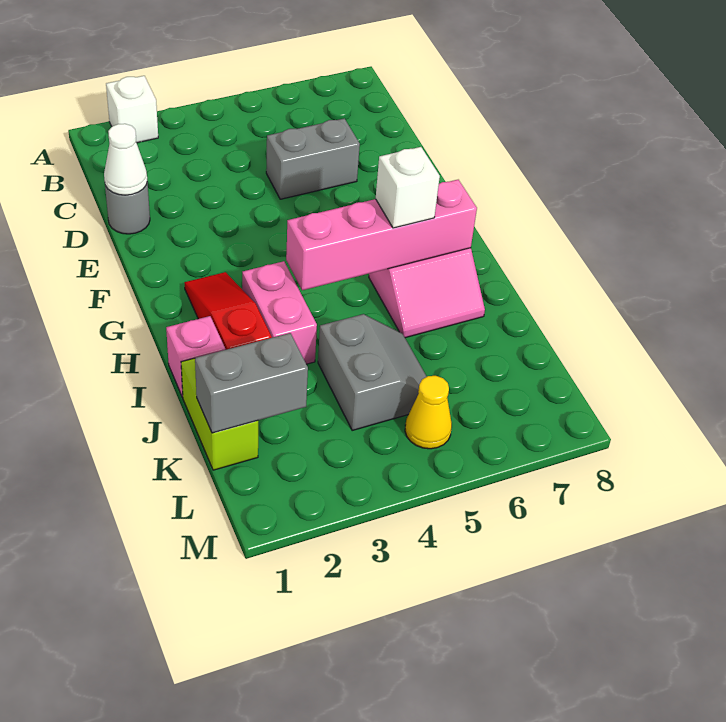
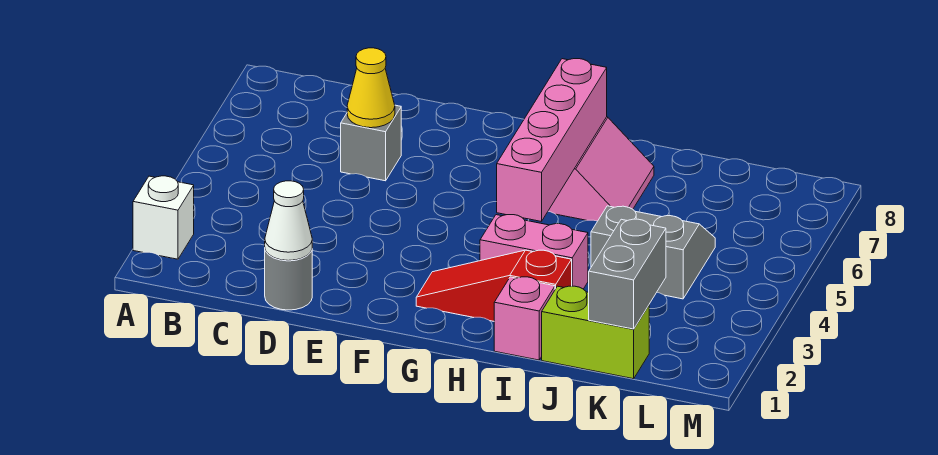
grey brick D5:D6 level 1 -> grey brick D6 level 1
white brick H6 level 3 -> none
yellow cone L5 level 1 -> yellow cone D6 level 2

